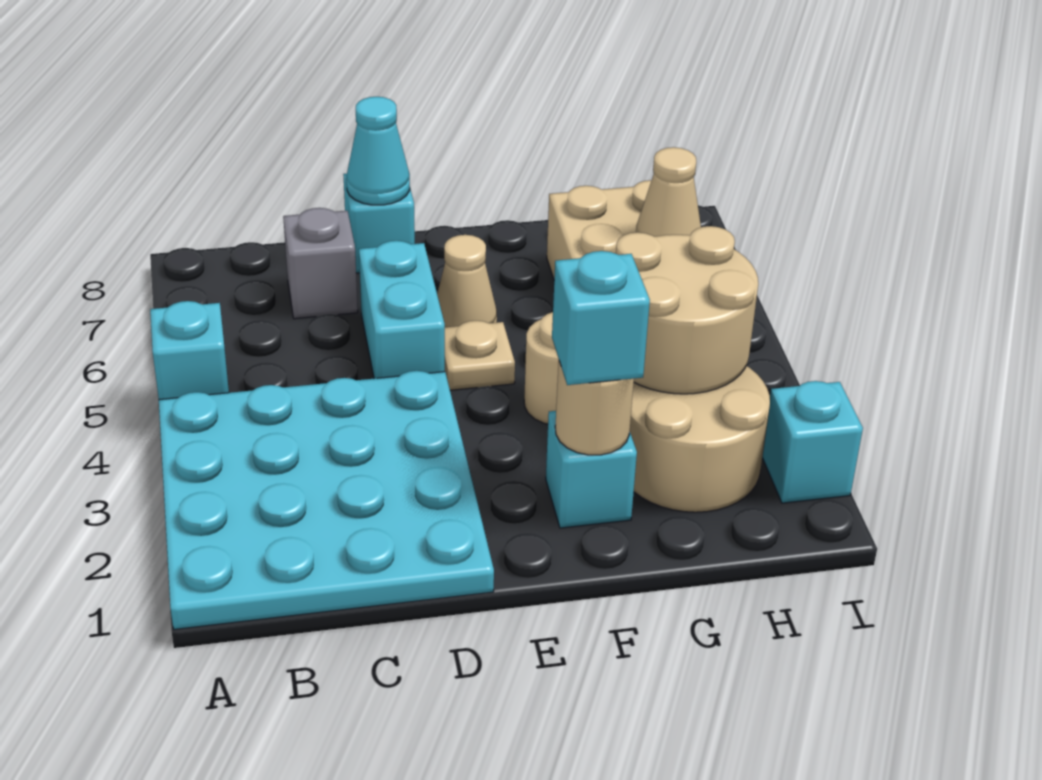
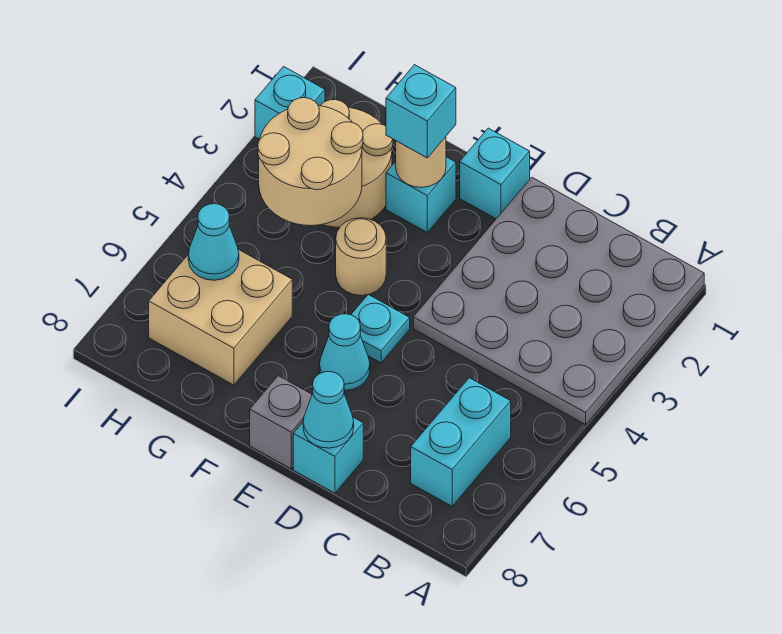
cyan plate A1:D4 level 1 -> grey plate A1:D4 level 1
cyan brick A5 level 1 -> cyan brick E1 level 1
grey brick C7 level 1 -> grey brick E8 level 1
cyan brick D5:D6 level 1 -> cyan brick B6:B7 level 1
tan plate E5 level 1 -> cyan plate E5 level 1
tan cone E6 level 1 -> cyan cone E6 level 1
tan cone H6 level 2 -> cyan cone H6 level 2

